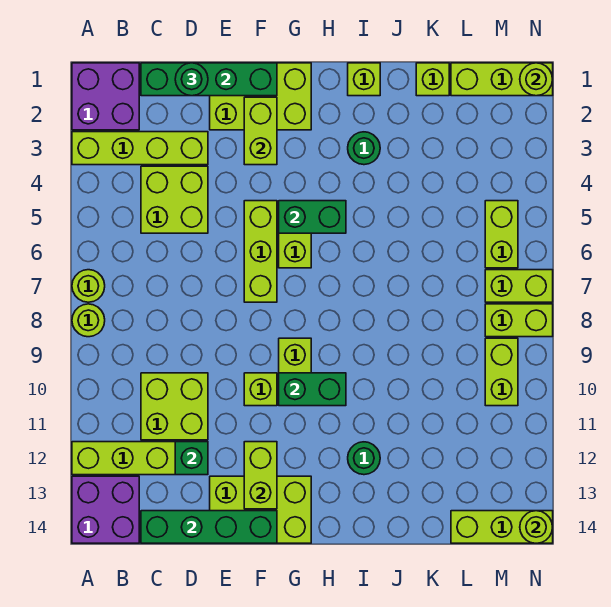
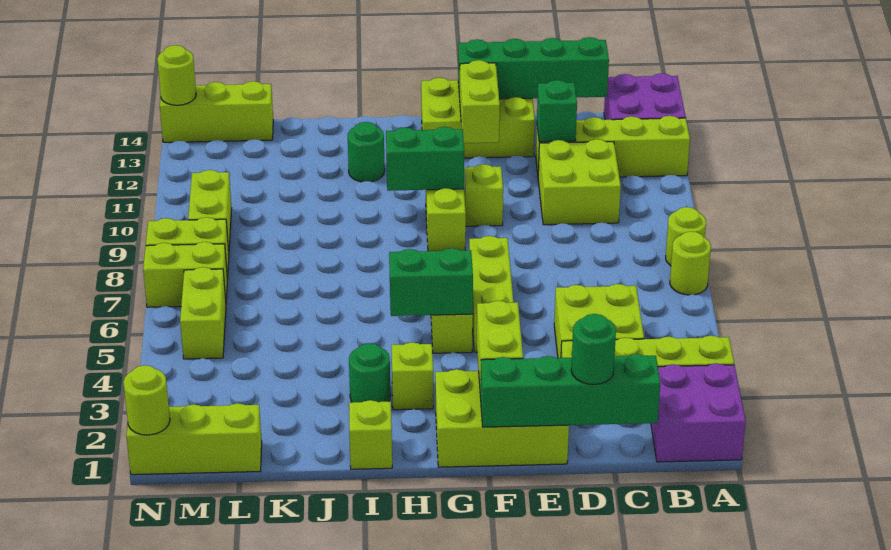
lime brick K1 level 1 -> lime brick H3 level 1

